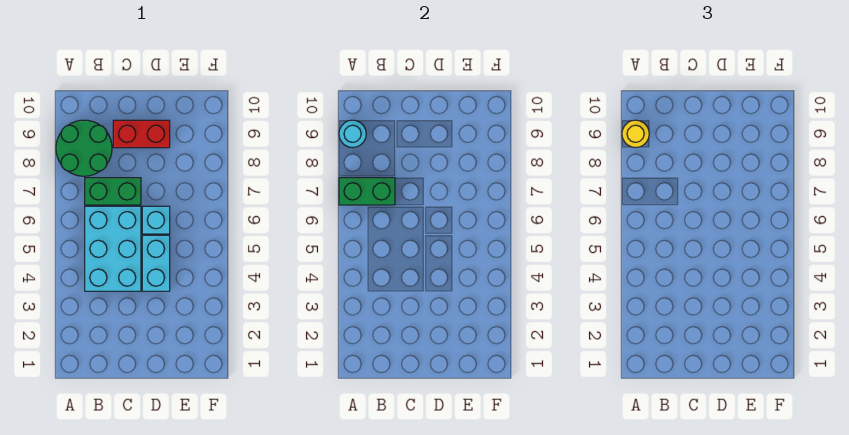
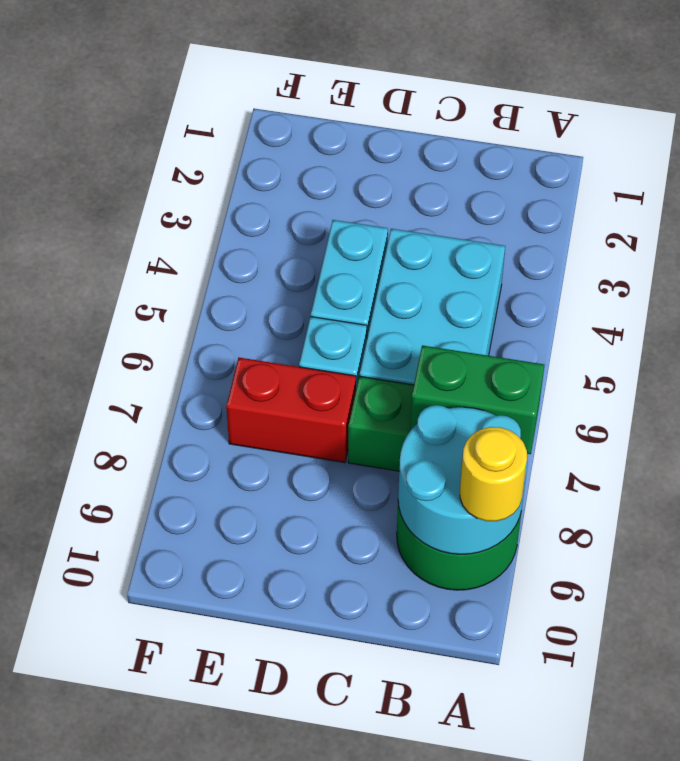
cyan round brick A9 level 2 -> cyan round brick A8:B9 level 2
red brick C9:D9 level 1 -> red brick D7:E7 level 1

